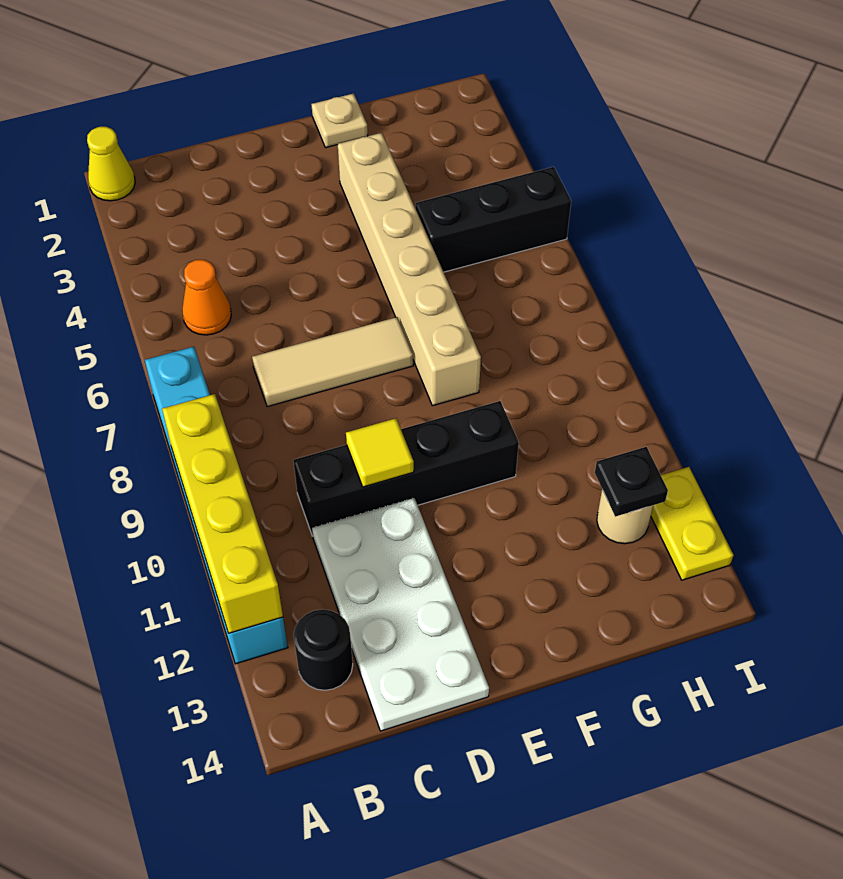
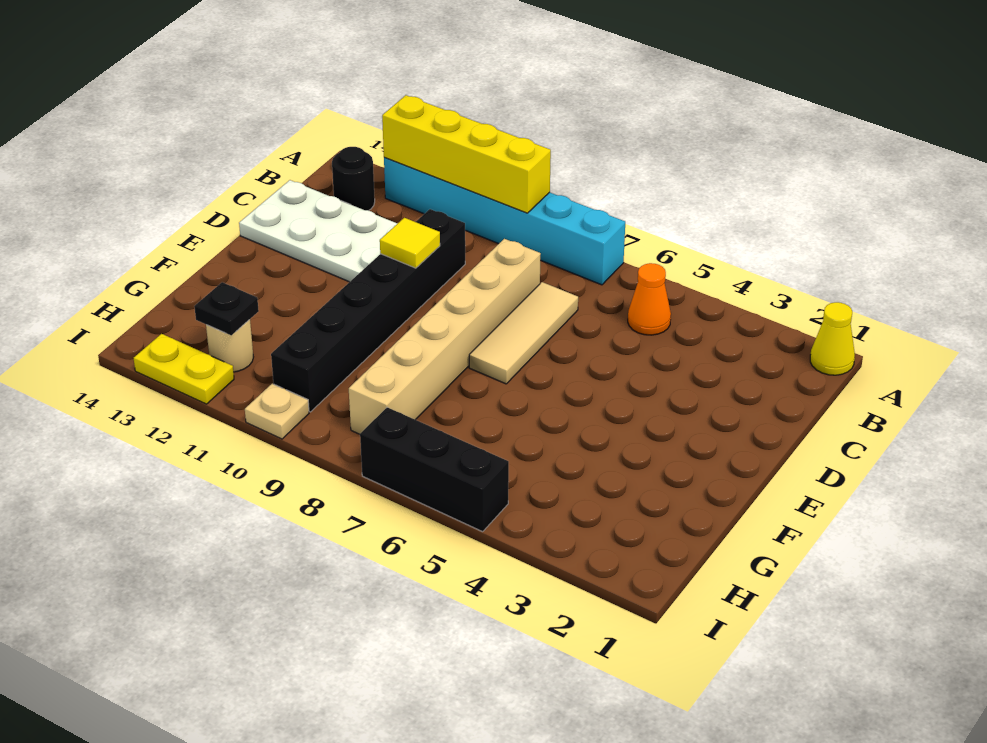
black brick C10:F10 level 1 -> black brick C10:H10 level 1
tan plate F1 level 1 -> tan plate I10 level 1
tan brick F3:F8 level 1 -> tan brick C8:H8 level 1
black brick G5:I5 level 1 -> black brick I5:I7 level 1

